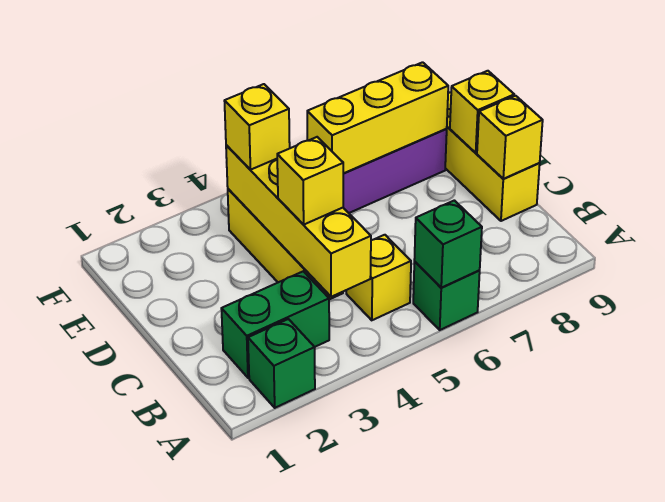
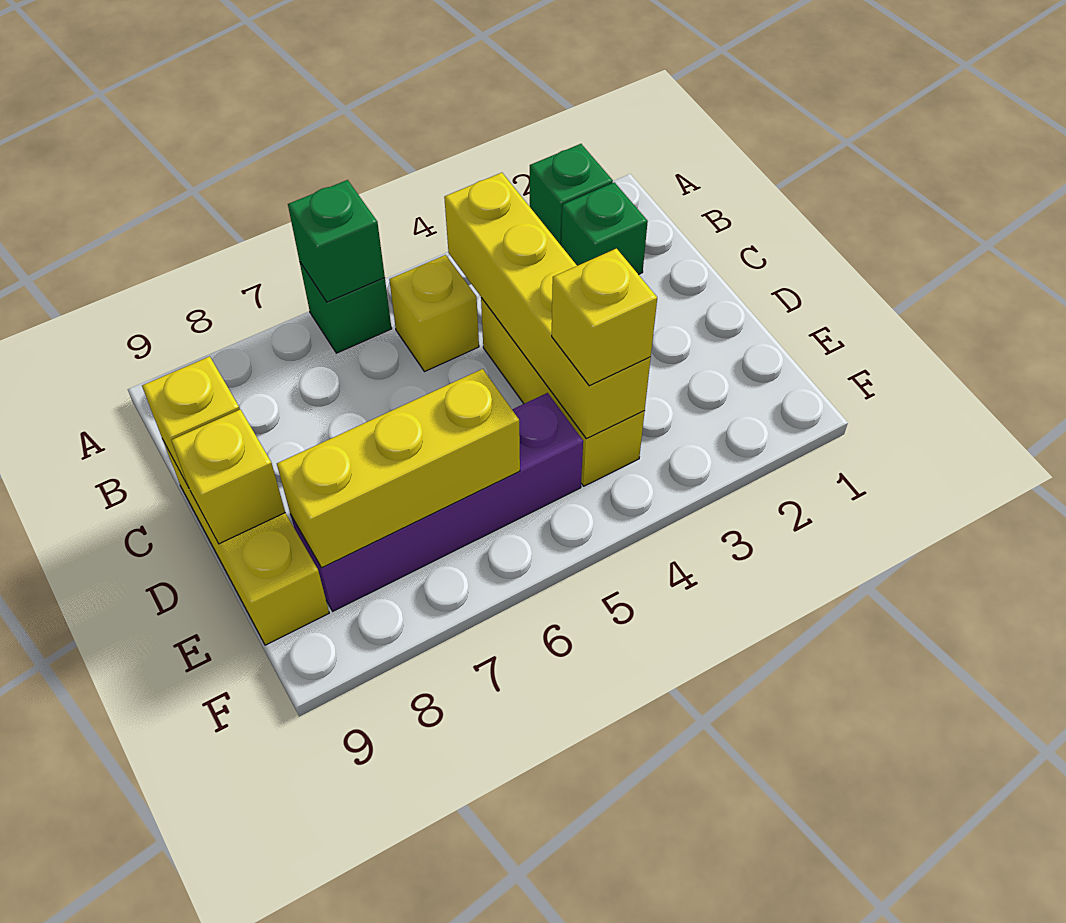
green brick B2:B3 level 1 -> green brick B2 level 1
yellow brick C4 level 3 -> none

